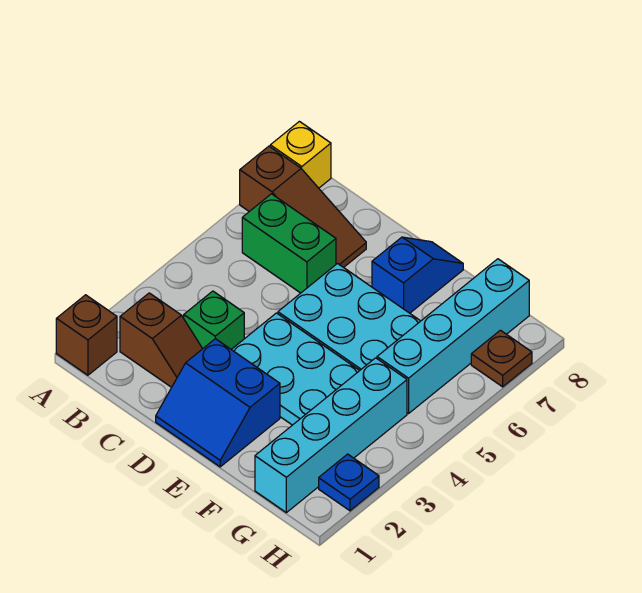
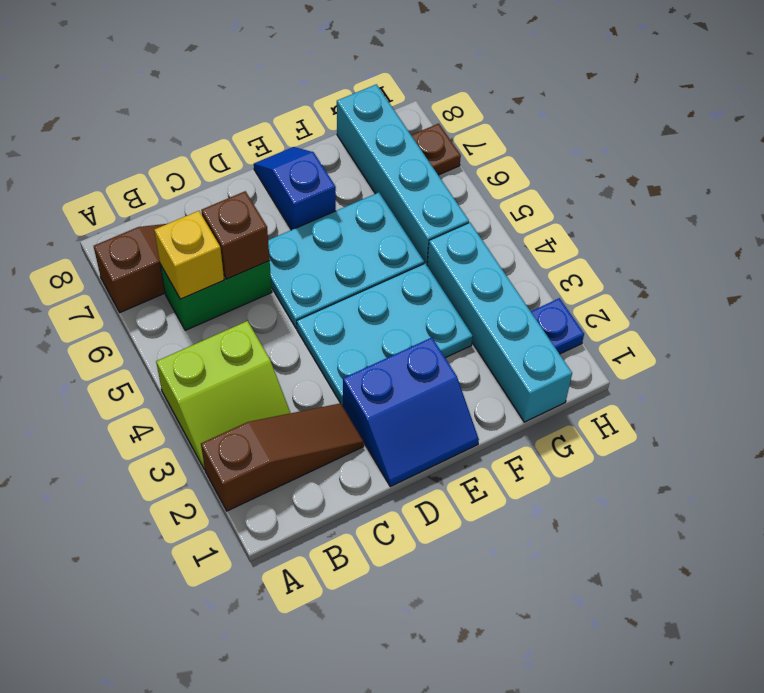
brown brick A1 level 1 -> brown brick C6 level 2
none -> lime slope A3:B4 level 1 top 4
yellow brick A8 level 1 -> yellow brick B6 level 2
brown slope B2:C2 level 1 top B -> brown slope A2:C2 level 1 top A
green brick C3 level 1 -> none

